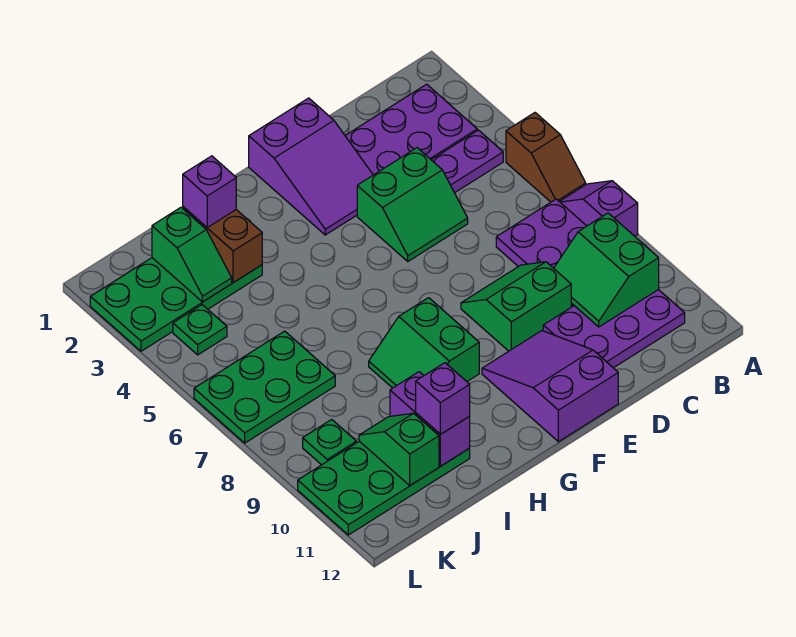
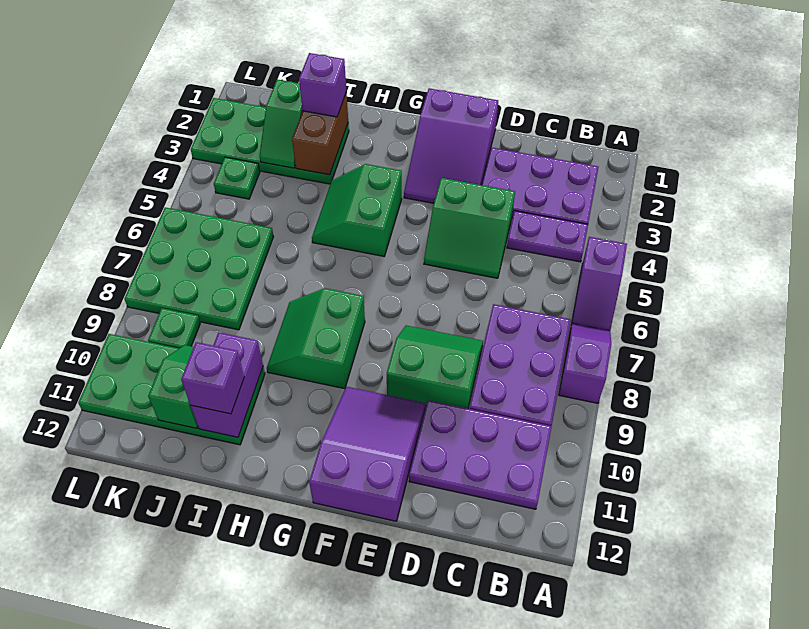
brown slope A5:A6 level 1 top 5 -> purple slope A5:A6 level 1 top 5
green slope B9:C10 level 2 top B -> green slope G4:H5 level 1 top G
green plate J6:L7 level 1 -> green plate J6:L8 level 1

